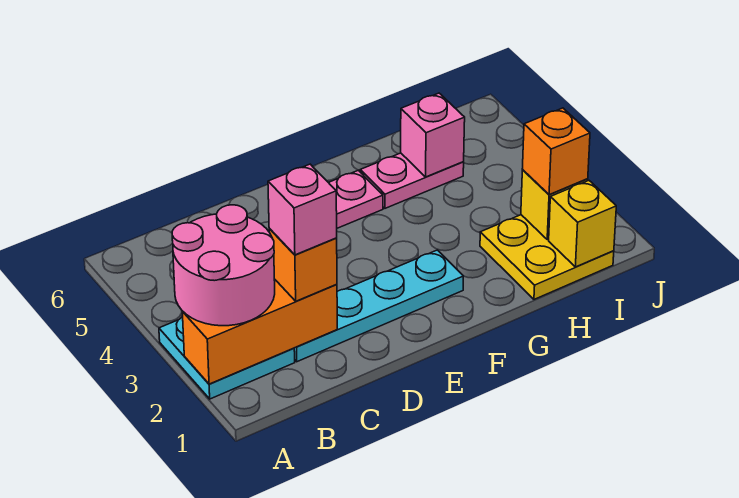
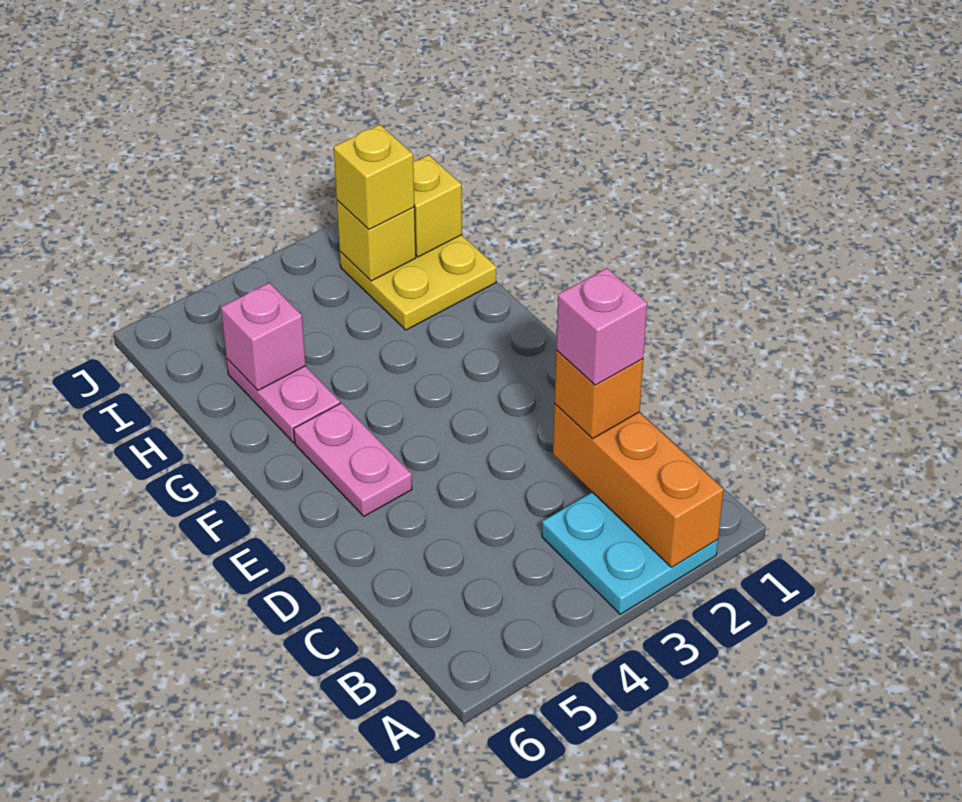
pink round brick A2:B3 level 3 -> none
cyan plate C2:F2 level 1 -> none
orange brick I2 level 3 -> yellow brick I2 level 3

